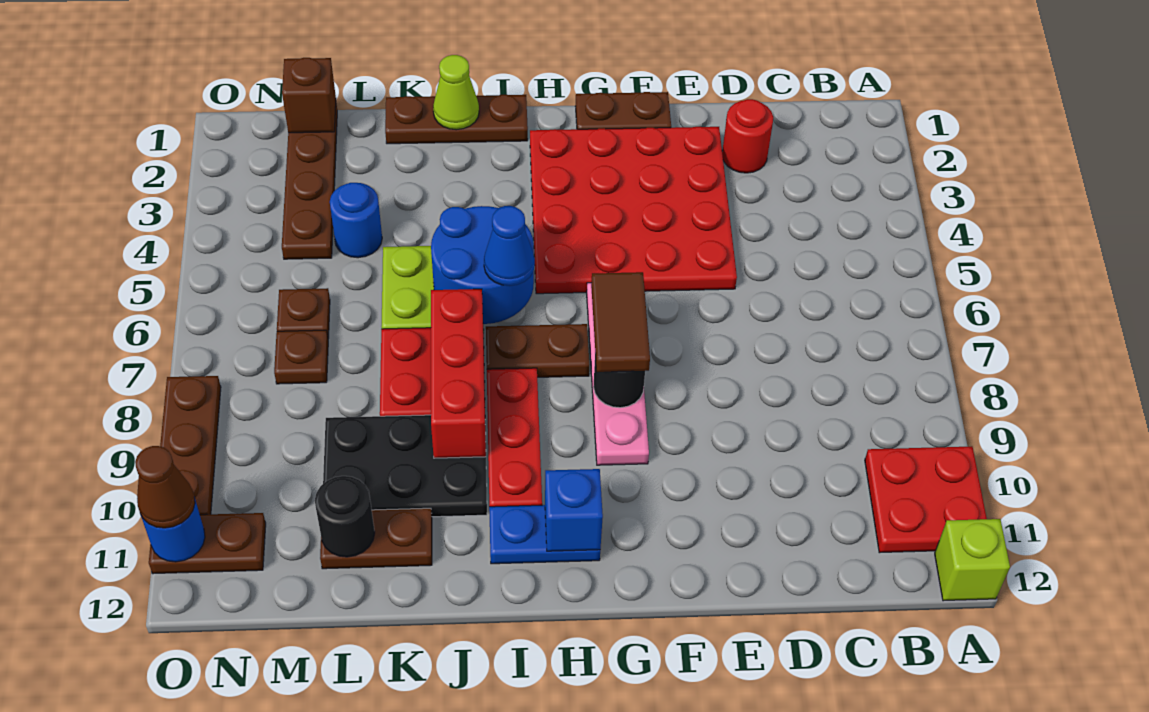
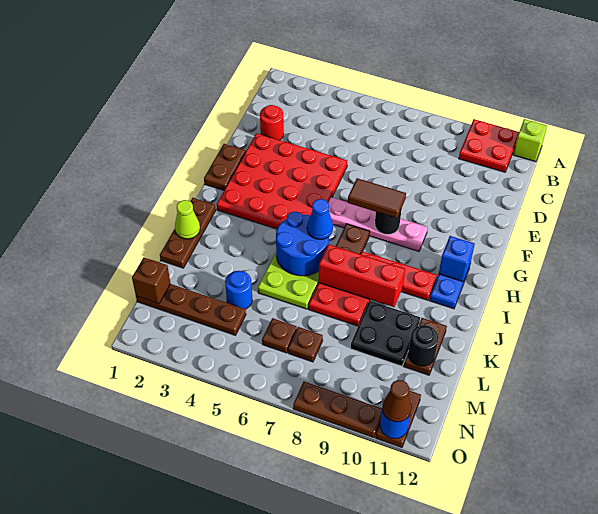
black plate J9:L10 level 1 -> black plate K9:L10 level 1

